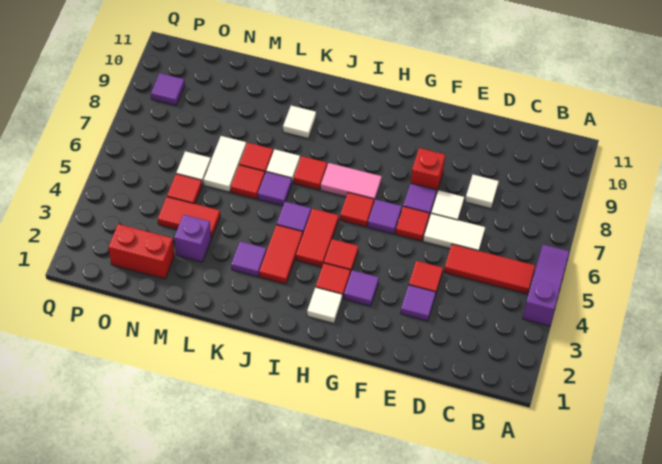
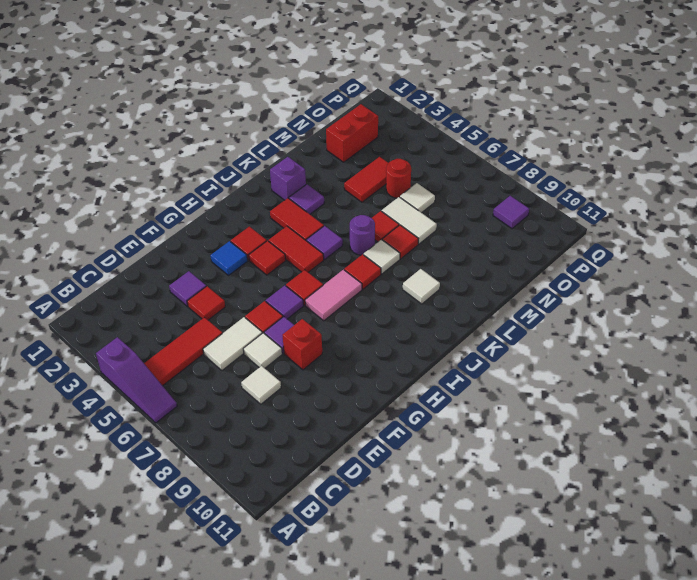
purple tile G3 level 1 -> blue tile G3 level 1
white tile H2 level 1 -> none
purple tile K6 level 1 -> purple round brick K6 level 1
purple brick M3 level 1 -> purple brick K2 level 1
red tile N5 level 1 -> red round brick N5 level 1

